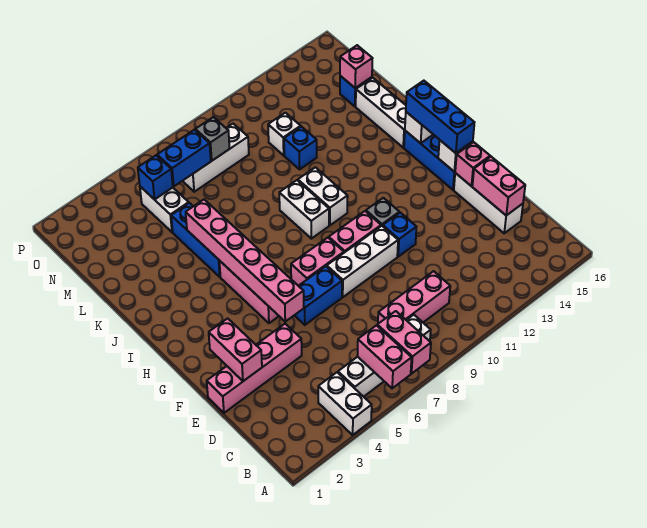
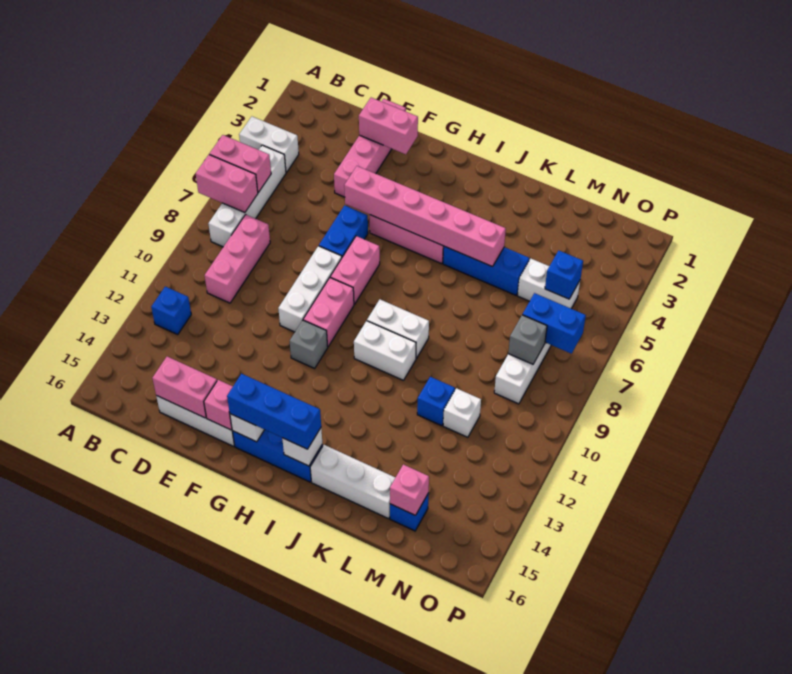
blue brick F11 level 1 -> blue brick B12 level 1
blue brick N6:N7 level 2 -> blue brick N7:O7 level 2

